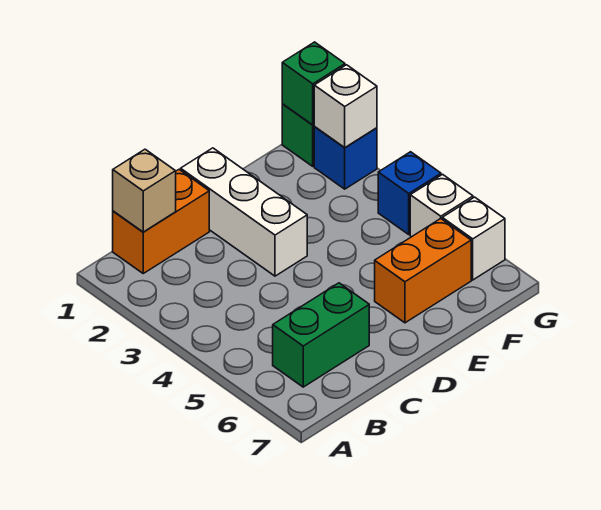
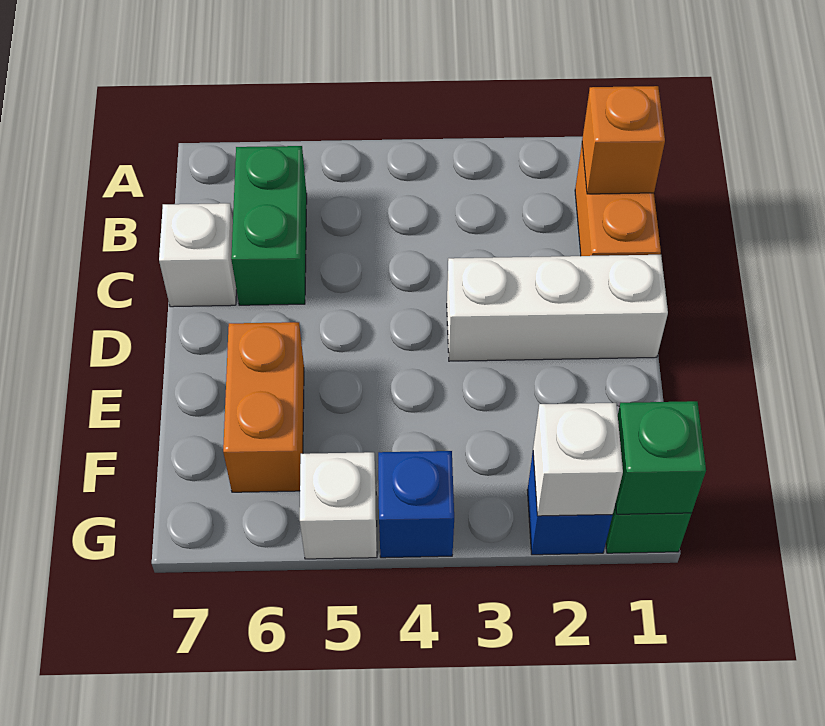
tan brick B1 level 2 -> orange brick B1 level 2
white brick G6 level 1 -> white brick C7 level 1

